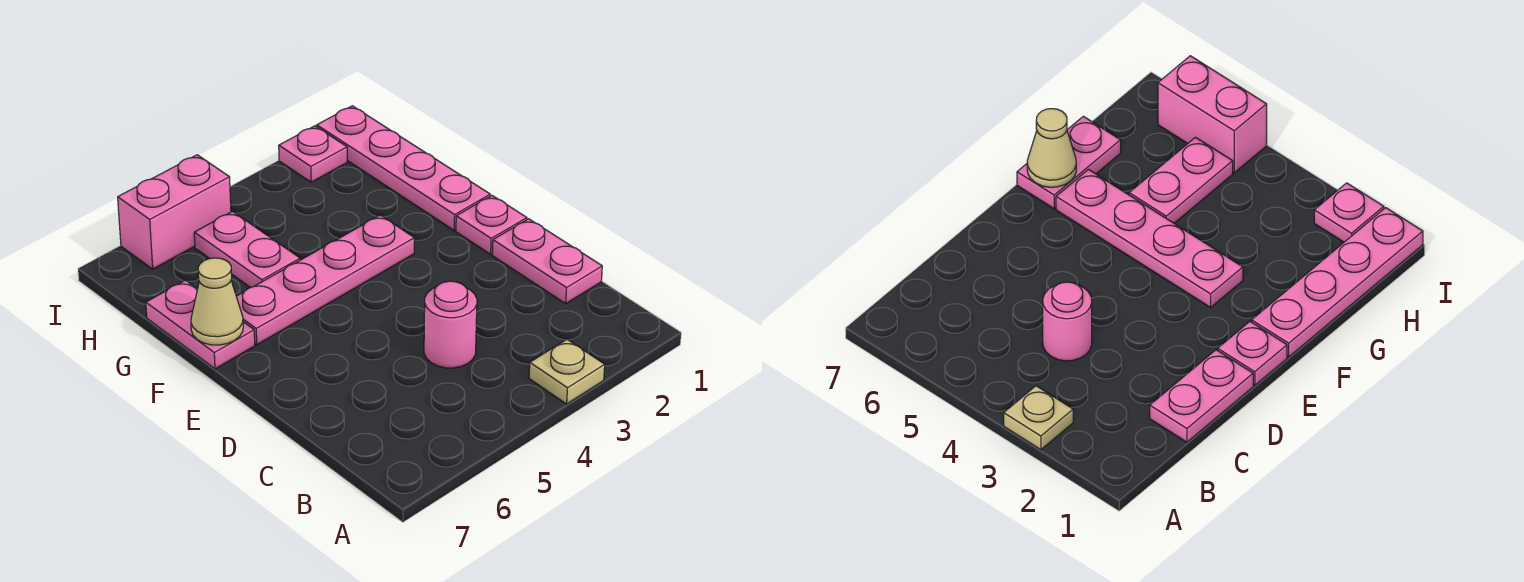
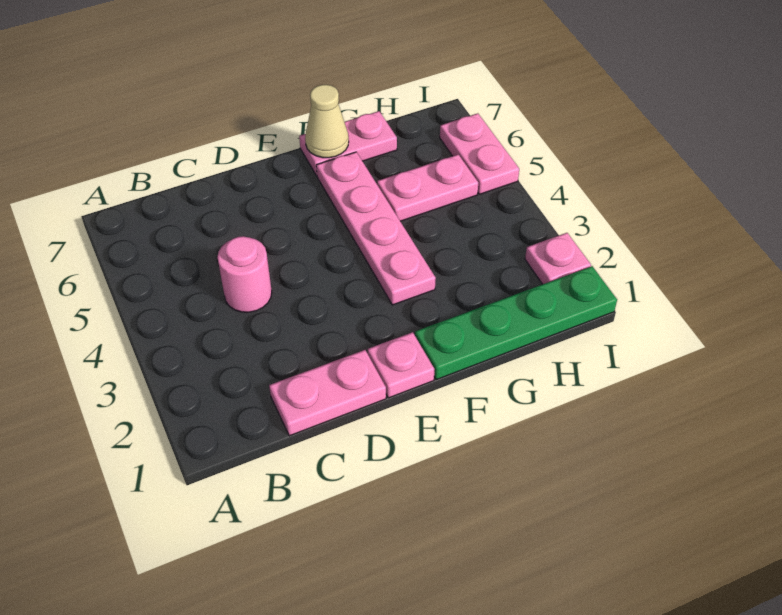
tan plate A3 level 1 -> none
pink plate F1:I1 level 1 -> green plate F1:I1 level 1
pink brick I5:I6 level 1 -> pink plate I5:I6 level 1

